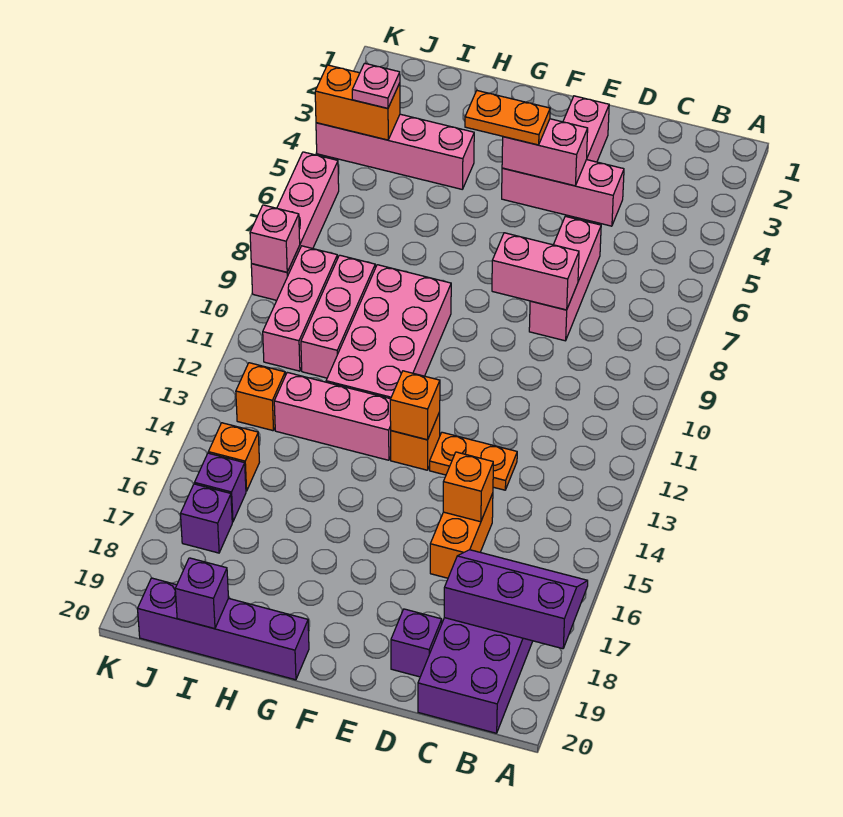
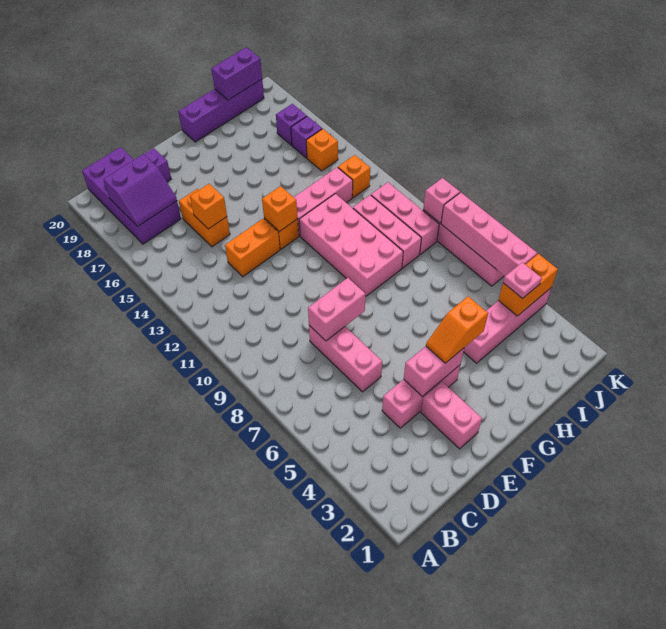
purple slope A17:C18 level 2 top 18 -> purple slope B17:C18 level 2 top 18
orange plate D13:E13 level 1 -> orange brick D13:E13 level 1
orange plate F4:G4 level 3 -> orange slope F4:G4 level 3 top G
purple brick I20 level 2 -> purple brick I20:J20 level 2
none -> pink brick K5:K8 level 2

